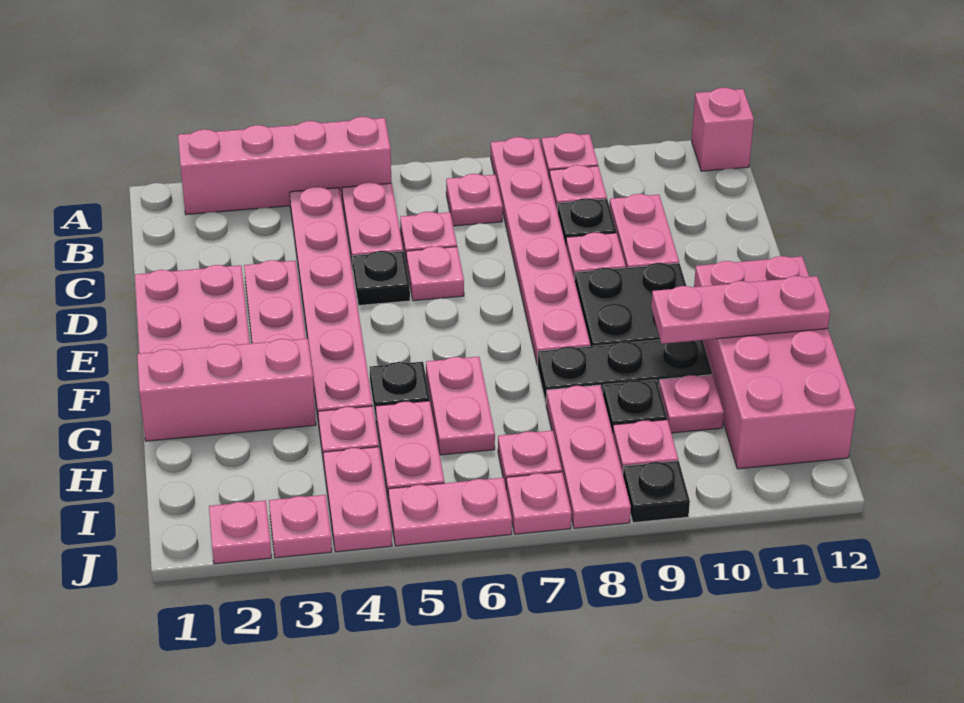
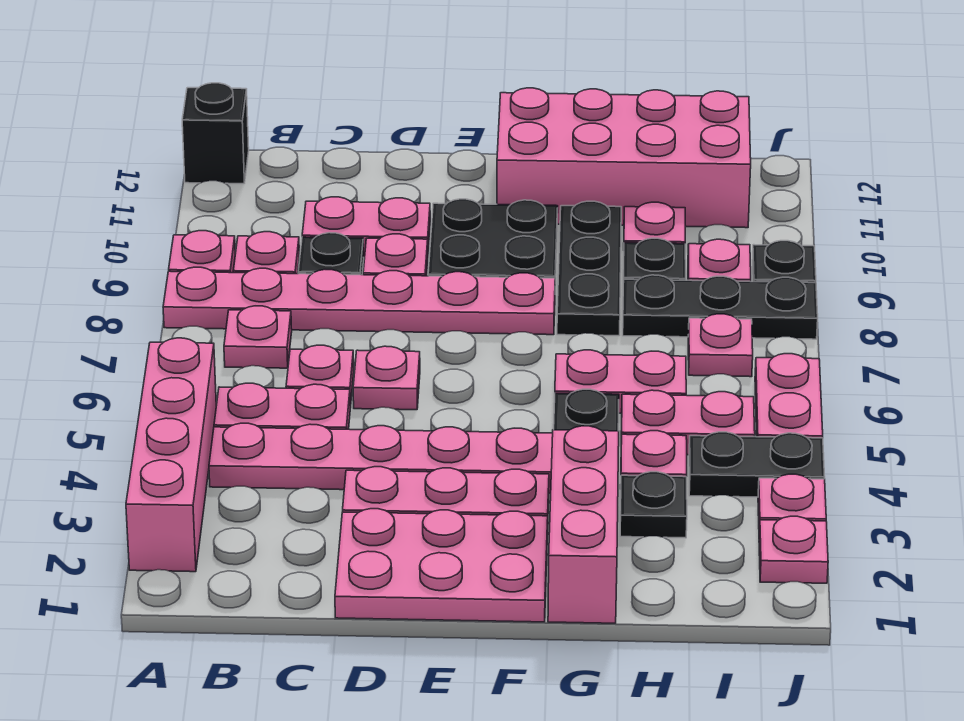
pink brick A12 level 1 -> black brick A12 level 1
black plate D5 level 1 -> black plate H3 level 1
pink plate G10:G12 level 2 -> none
pink plate H8:J8 level 1 -> black plate H8:J8 level 1
pink plate I4:J4 level 1 -> black plate I4:J4 level 1
pink plate J7 level 1 -> none

